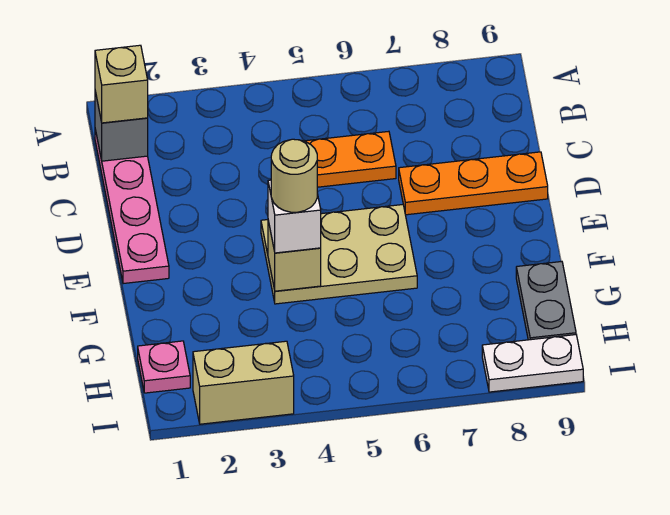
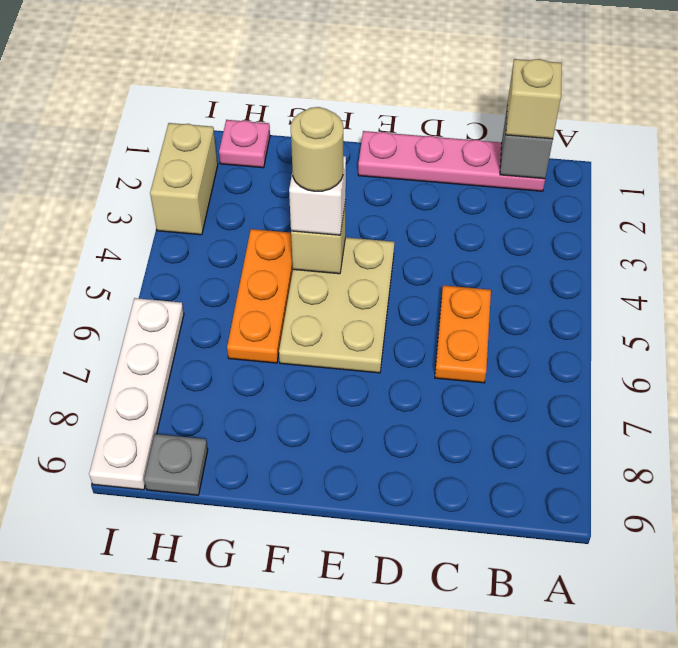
orange plate D7:D9 level 1 -> orange plate G4:G6 level 1
grey plate G9:H9 level 1 -> grey plate H9 level 1
white plate I8:I9 level 1 -> white plate I6:I9 level 1

